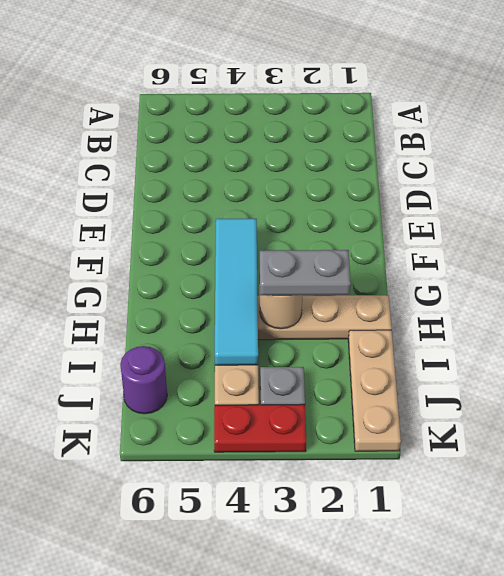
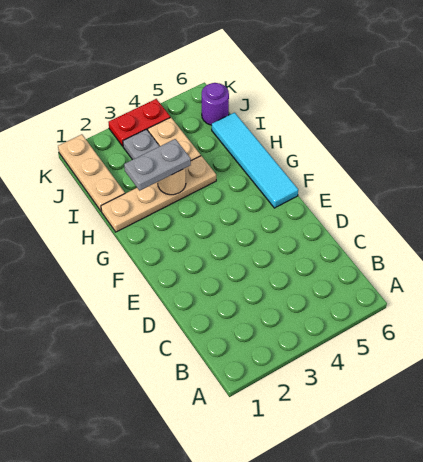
cyan tile F4:I4 level 2 -> cyan tile F6:I6 level 1

